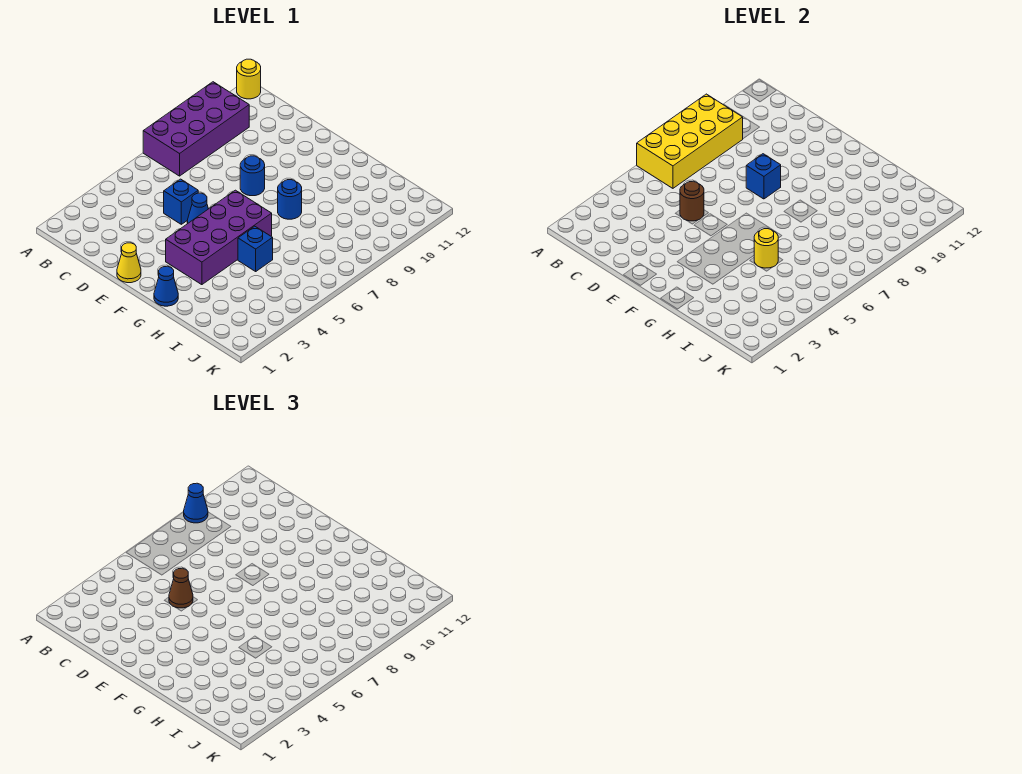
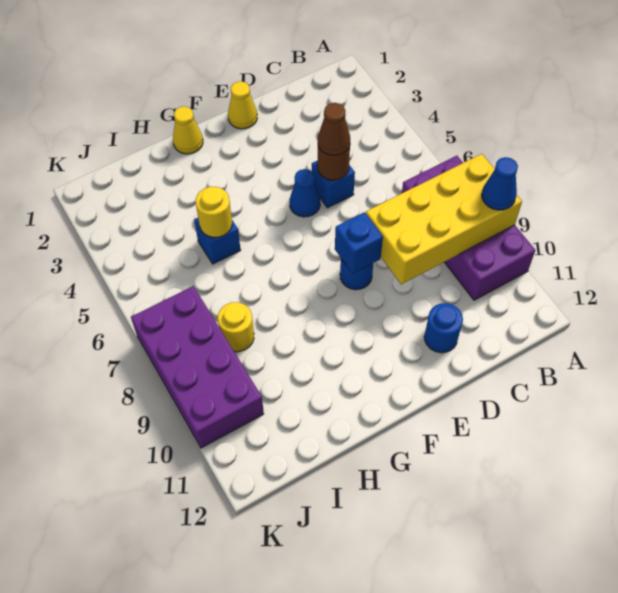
yellow brick A6:B9 level 2 -> yellow brick A8:D9 level 2
yellow round brick A12 level 1 -> yellow round brick I8 level 1
purple brick F3:G6 level 1 -> purple brick J7:K10 level 1
blue cone G1 level 1 -> yellow cone G1 level 1
blue round brick G8 level 1 -> blue round brick D11 level 1

